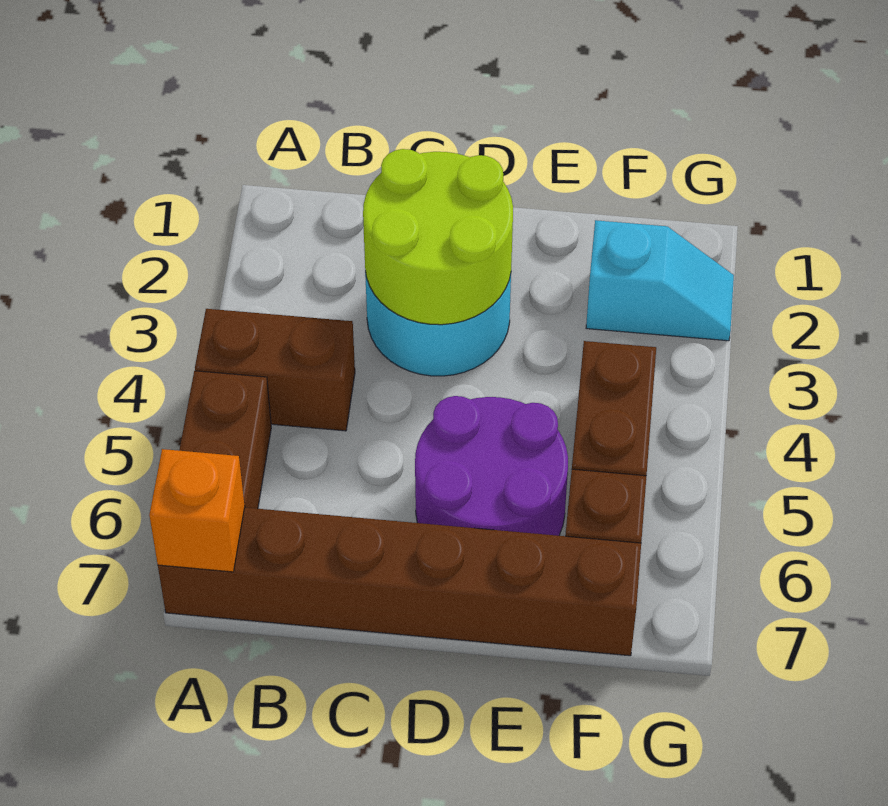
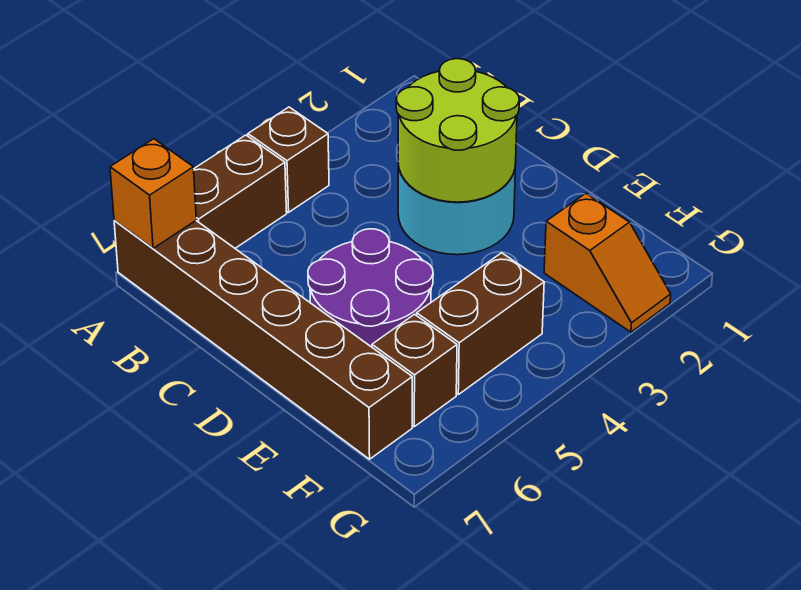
brown brick A4:B4 level 1 -> brown brick A4 level 1
cyan slope F2:G2 level 1 top F -> orange slope F2:G2 level 1 top F

